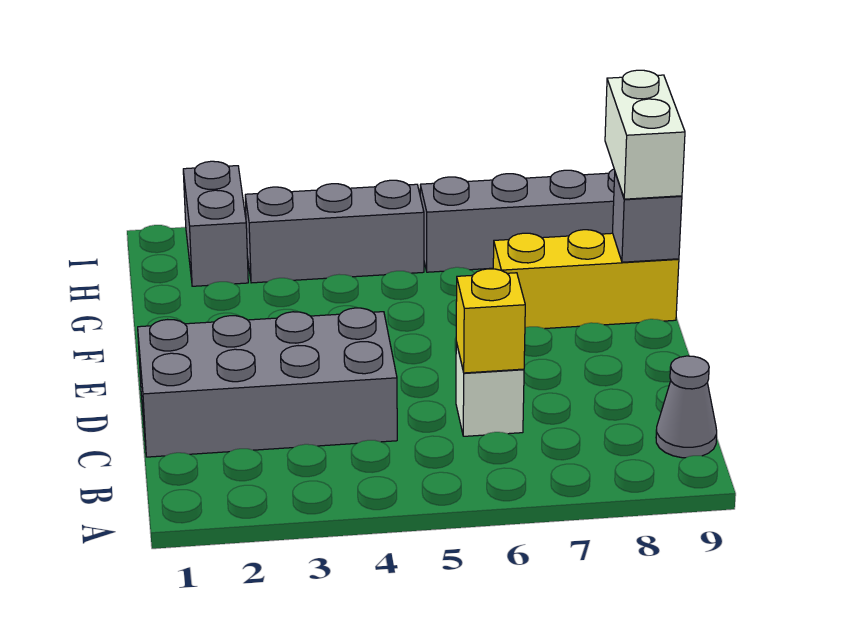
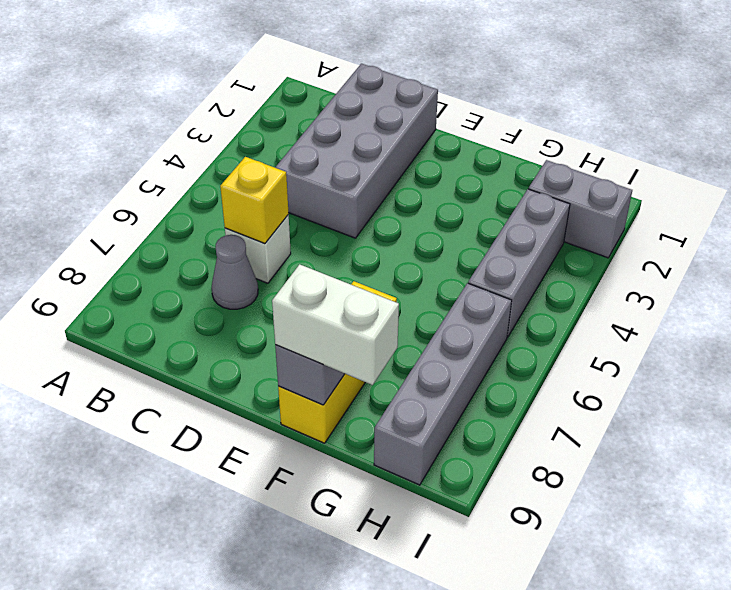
grey cone B9 level 1 -> grey cone C7 level 1

